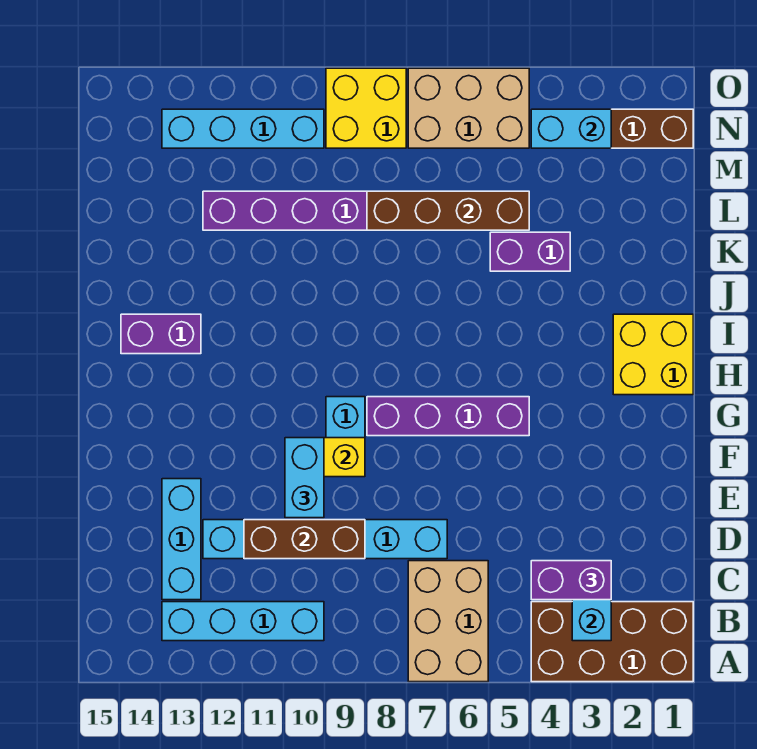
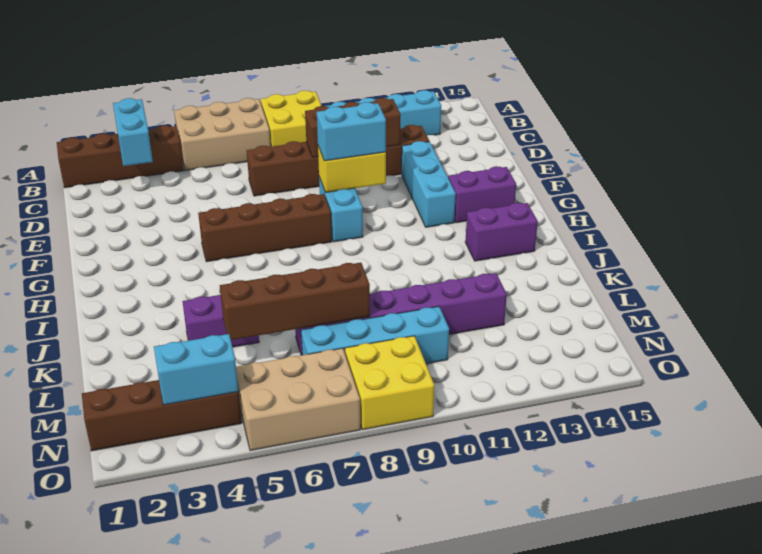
brown brick A1:B4 level 1 -> brown brick B1:B4 level 1
tan brick A6:C7 level 1 -> tan brick A5:B7 level 1
purple brick C3:C4 level 3 -> purple brick G13:G14 level 1
cyan brick C13:E13 level 1 -> cyan brick E12:G12 level 1
cyan brick D7:D12 level 1 -> brown brick D7:D12 level 1
cyan brick E10:F10 level 3 -> cyan brick F9:F10 level 3
purple brick G5:G8 level 1 -> brown brick G5:G8 level 1
yellow brick H1:I2 level 1 -> yellow brick A8:B9 level 1
cyan brick N10:N13 level 1 -> cyan brick M7:M10 level 1

